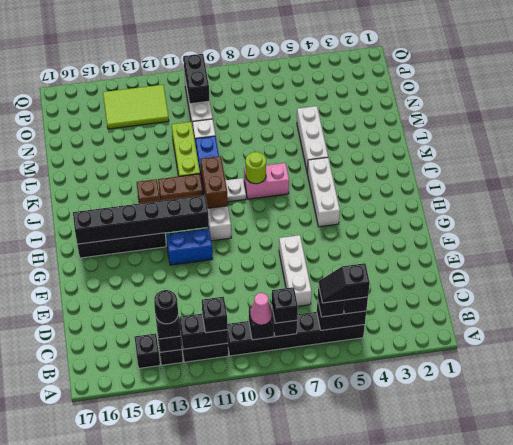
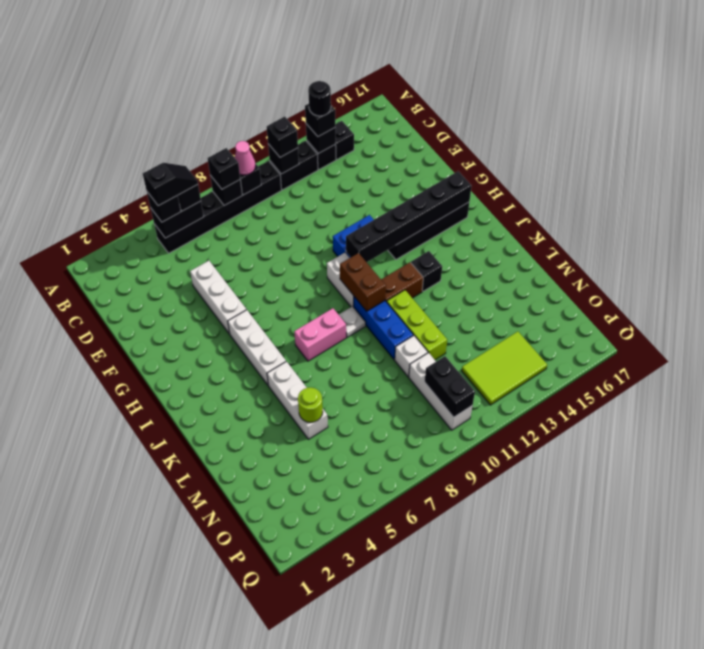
black brick B11:B12 level 2 -> black brick B11 level 2
white brick D7:F7 level 1 -> white brick E5:G5 level 1
lime round brick J8 level 2 -> lime round brick M5 level 2
brown brick J13 level 1 -> black brick J13 level 1

